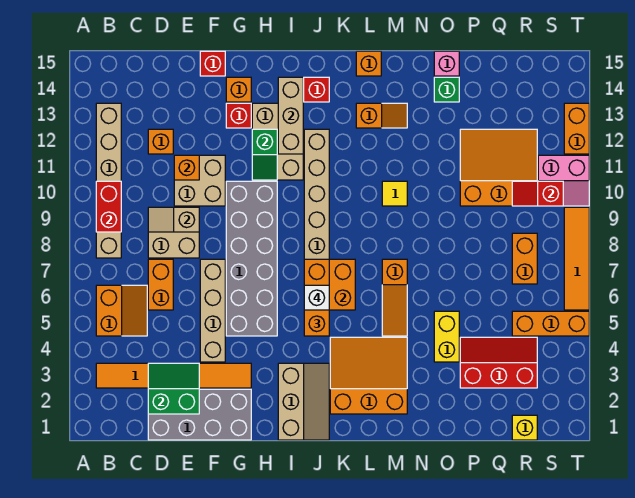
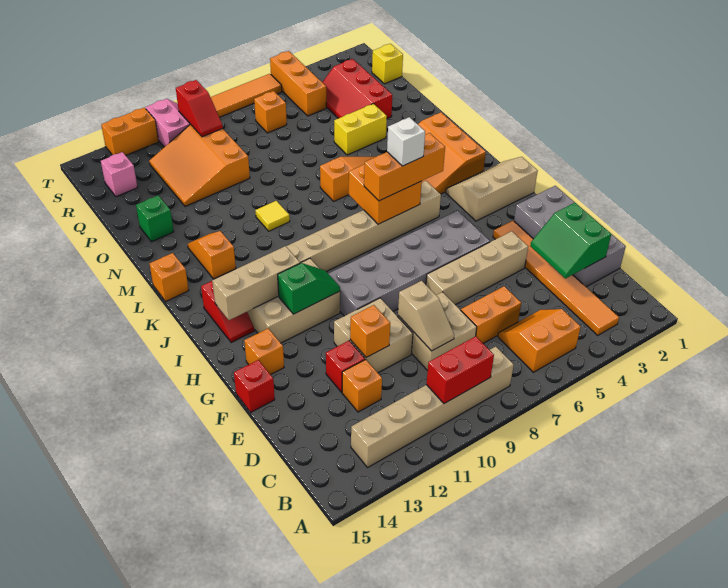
red brick G13 level 1 -> red brick E12 level 1
pink brick O15 level 1 -> pink brick R14 level 1
orange brick R7:R8 level 1 -> orange brick R7 level 1

